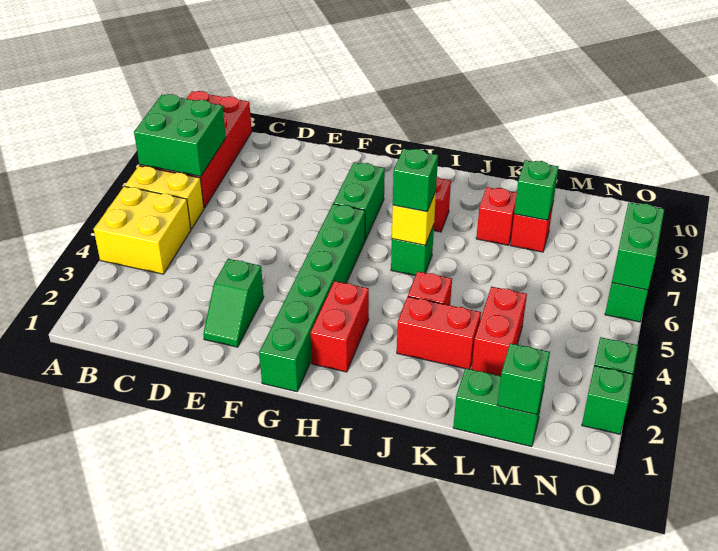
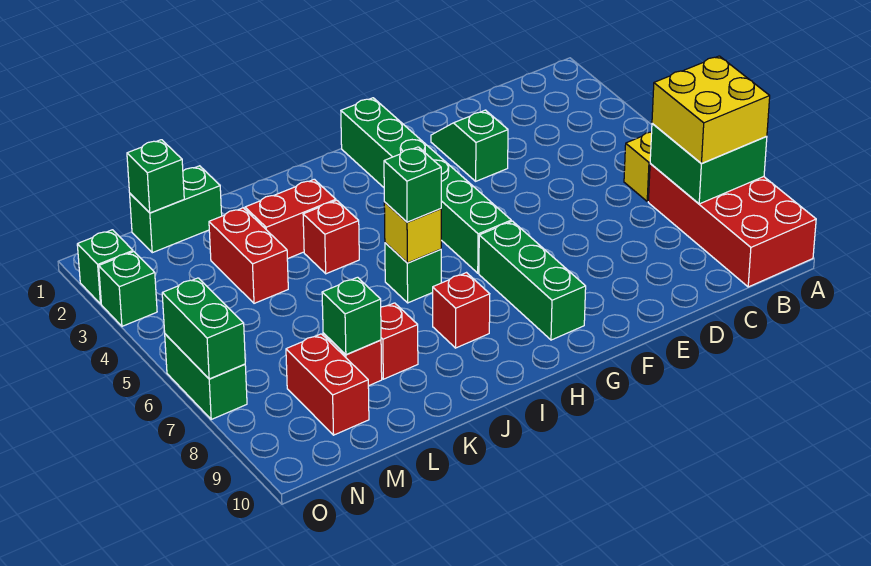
yellow brick A4:B5 level 1 -> yellow brick A7:B8 level 3
green brick G7:G8 level 1 -> green brick G7:G9 level 1
red brick H2:H3 level 1 -> red brick M8:M9 level 1

